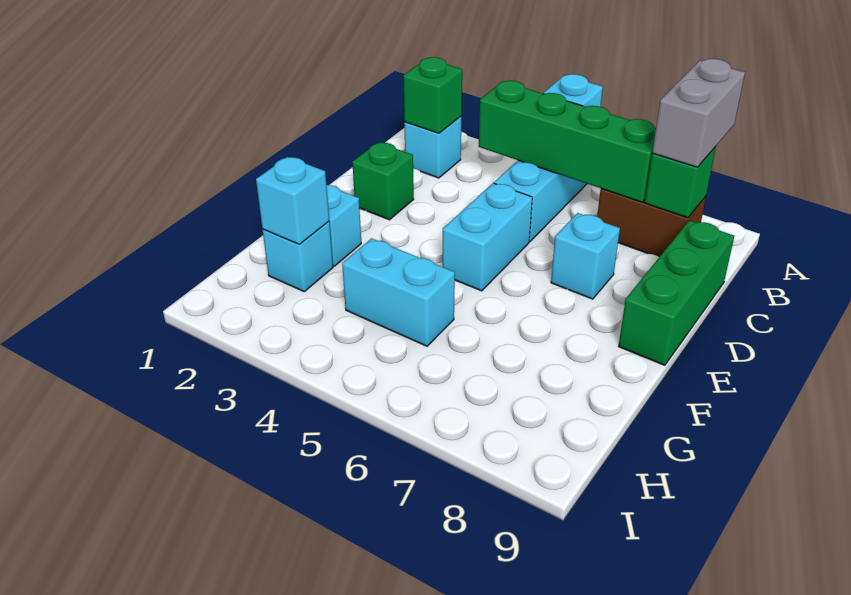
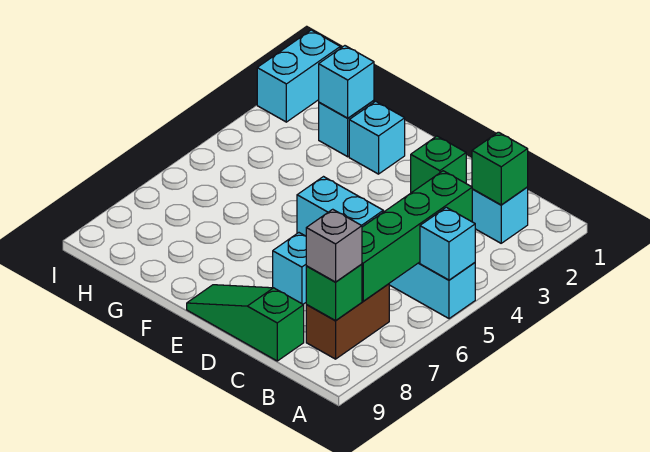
grey brick A8:B8 level 3 -> grey brick B8 level 3
green brick C9:E9 level 1 -> green slope C9:E9 level 1 top C
cyan brick G4:G5 level 1 -> cyan brick I1:I2 level 1

